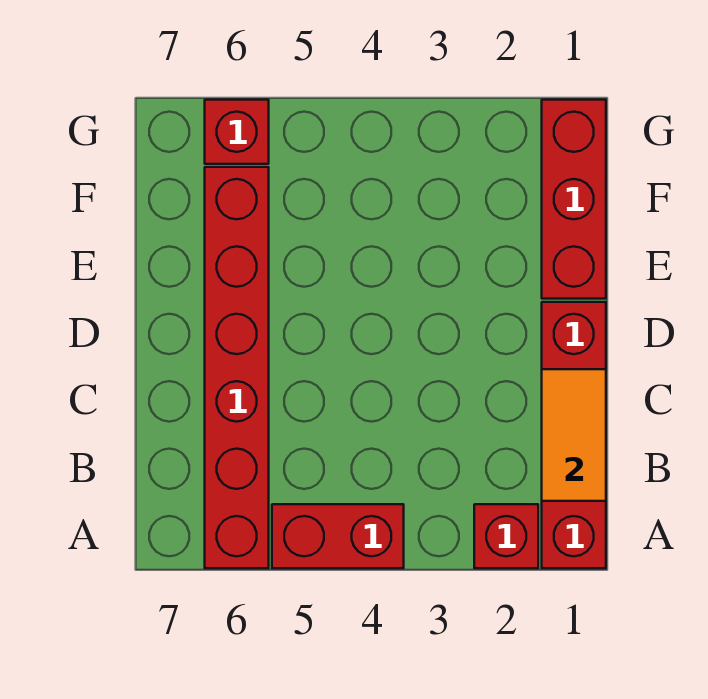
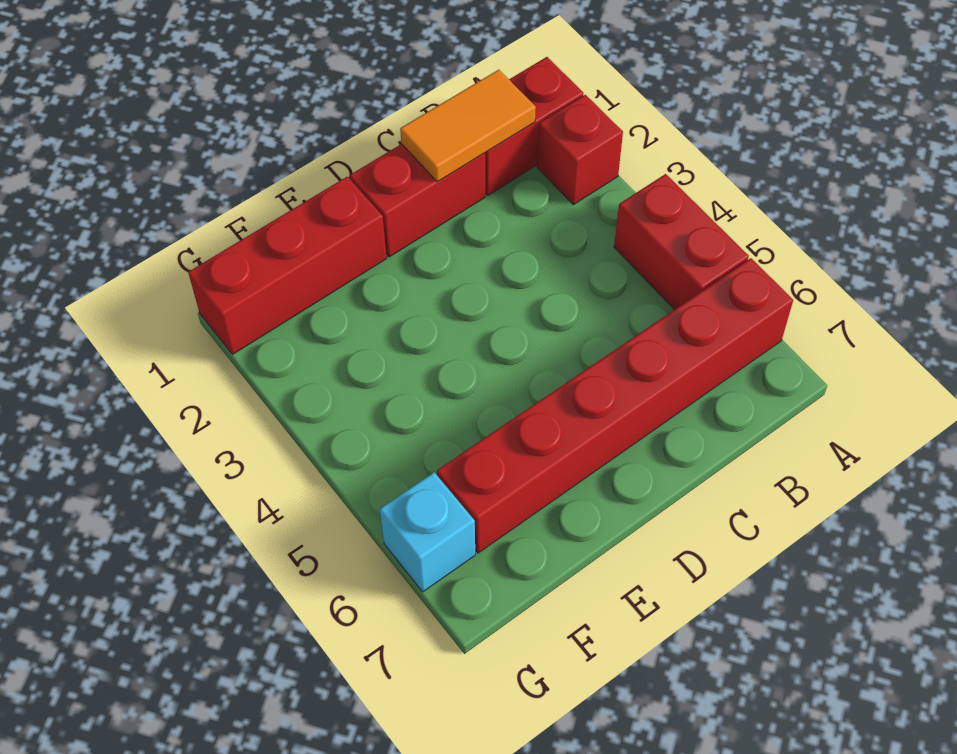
red brick G6 level 1 -> cyan brick G6 level 1

